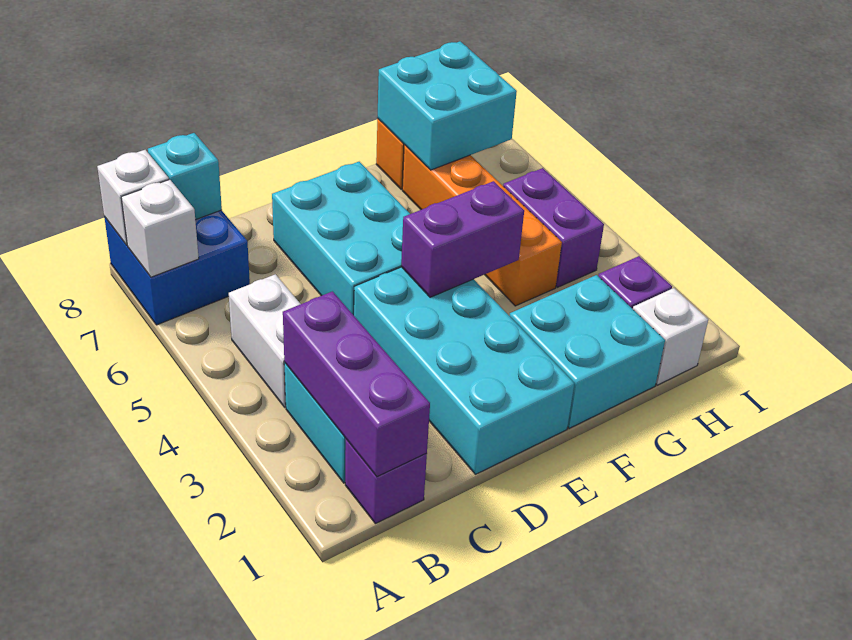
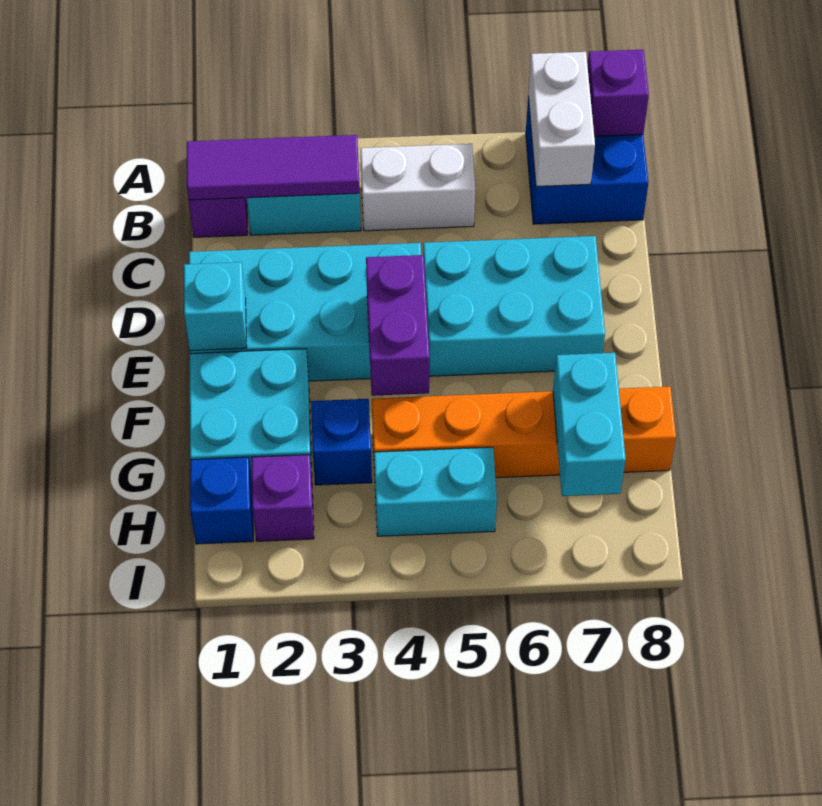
white brick A7 level 2 -> white brick A7:B7 level 2
white brick A8 level 2 -> purple brick A8 level 2
purple brick B1:B3 level 2 -> purple tile B1:B3 level 2
cyan brick B8 level 2 -> cyan brick E1 level 2
none -> blue brick G3 level 1
cyan brick G7:H8 level 2 -> cyan brick G7:H7 level 2
white brick H1 level 1 -> blue brick H1 level 1
purple brick H4:H5 level 1 -> cyan brick H4:H5 level 1

